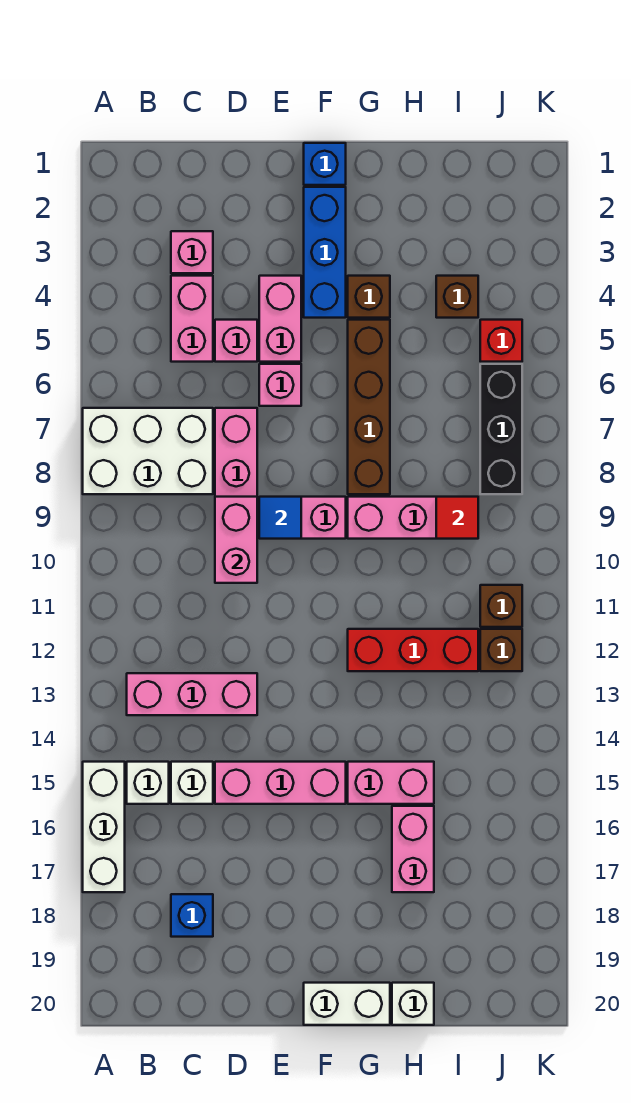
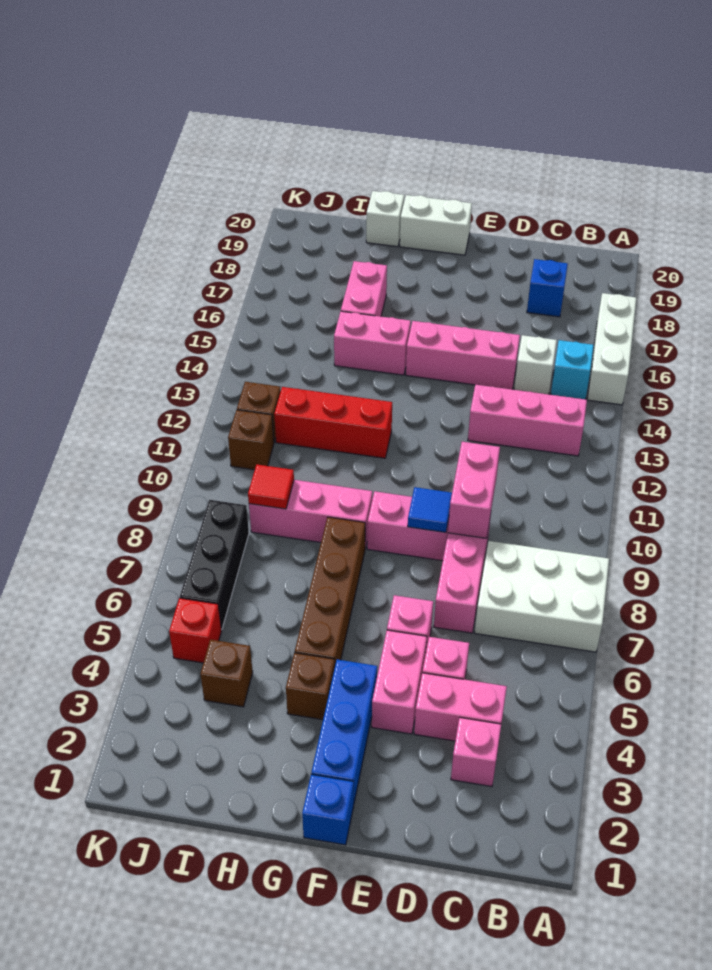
white brick B15 level 1 -> cyan brick B15 level 1
pink brick C4:C5 level 1 -> pink brick C4:D4 level 1

